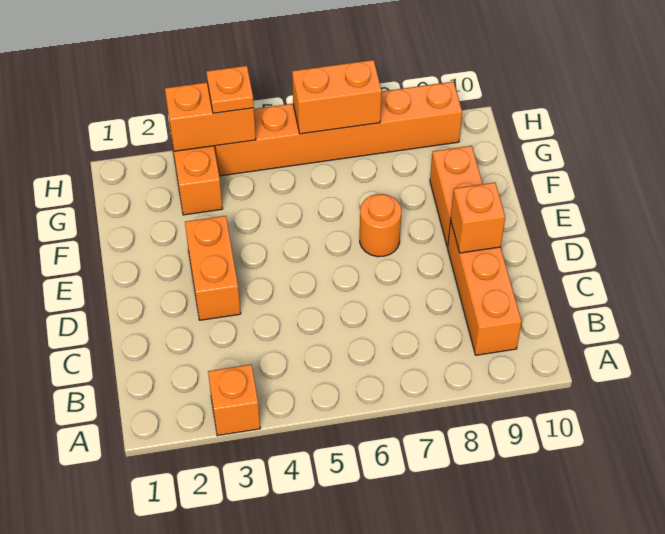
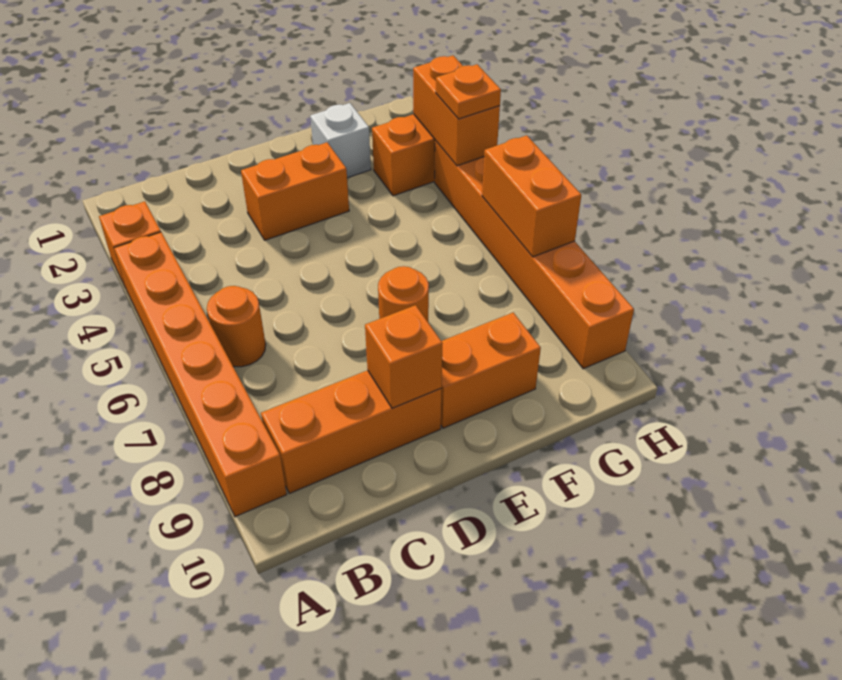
none -> orange brick A4:A9 level 1
none -> orange round brick B6 level 1
none -> white brick F2 level 1

